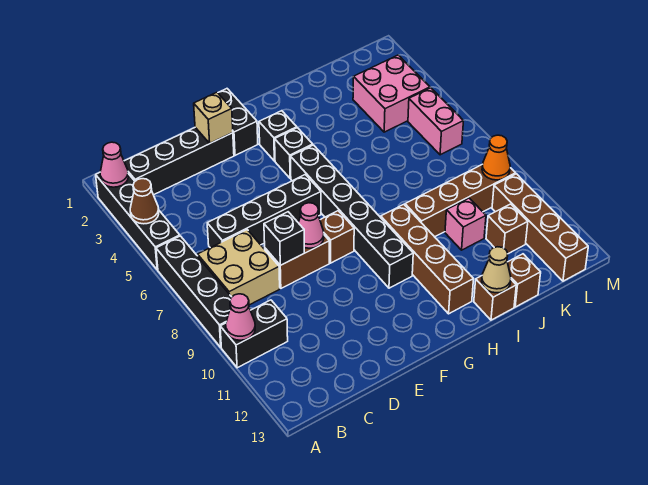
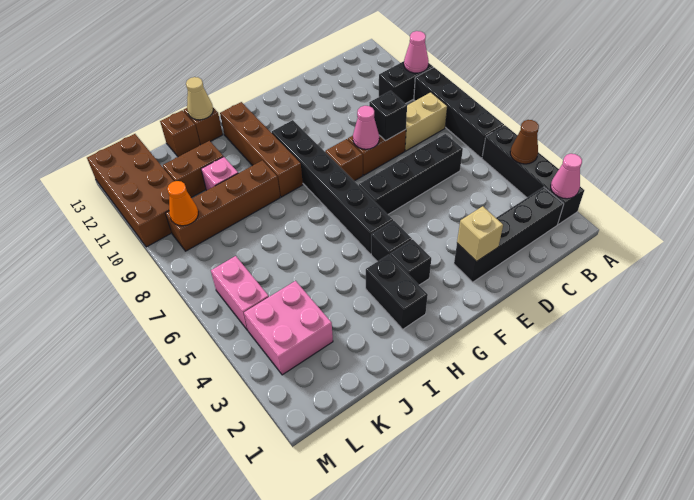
tan brick B7:C8 level 1 -> tan brick B8:C8 level 1
black brick F1:F2 level 1 -> black brick H2:H3 level 1
brown brick K11 level 1 -> brown brick J11:K11 level 1
brown brick L10:L13 level 1 -> brown brick L10:M13 level 1

